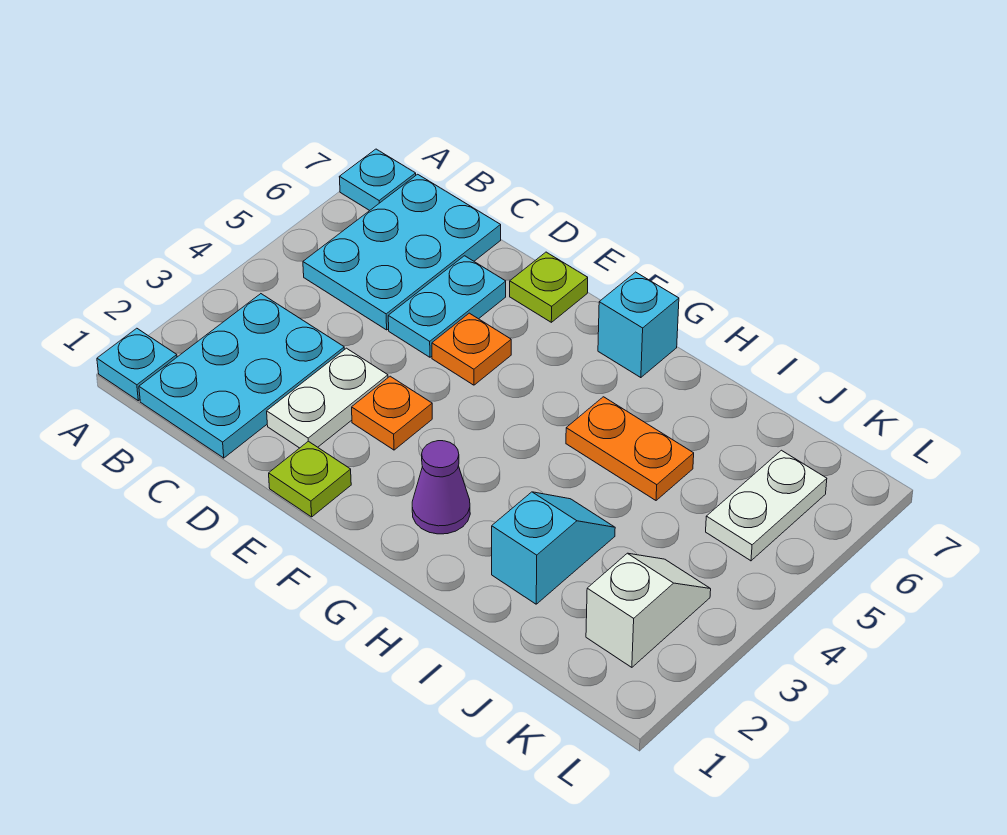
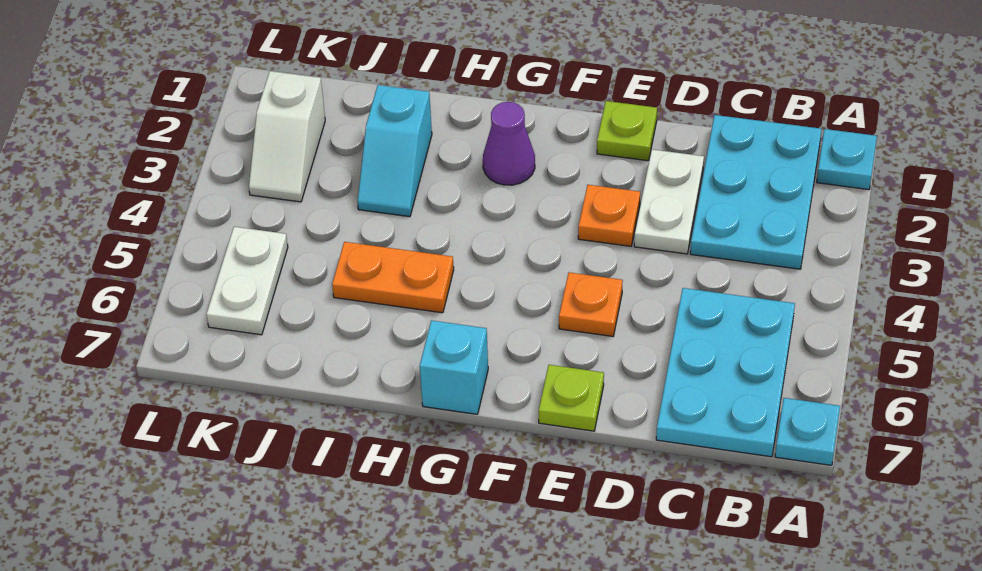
cyan plate D5:D6 level 1 -> none

